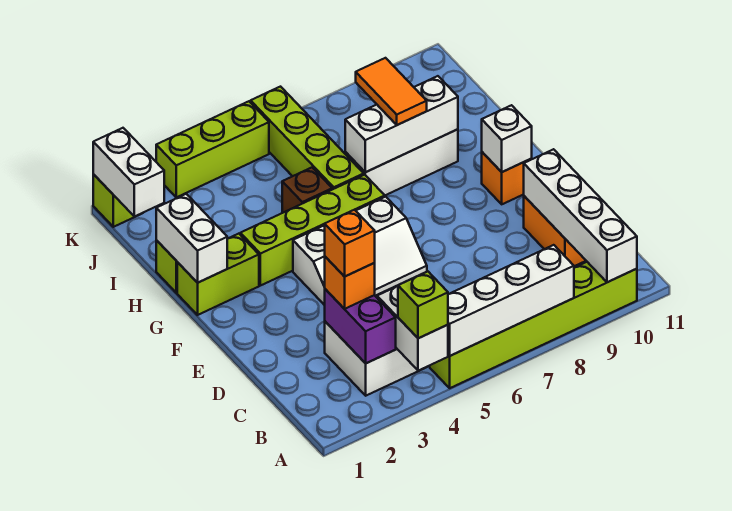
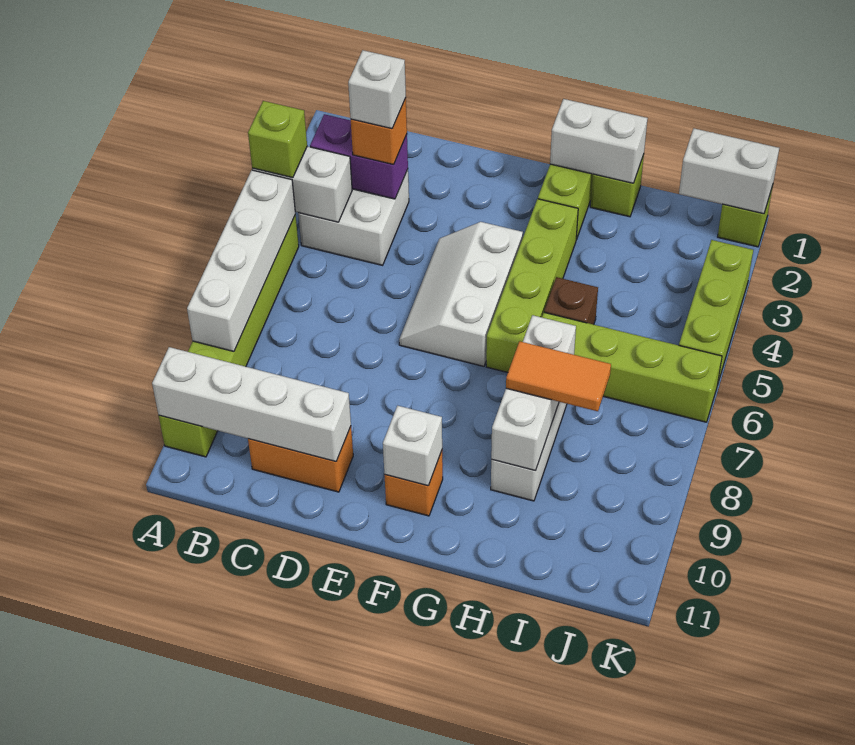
orange brick C3 level 4 -> white brick C3 level 4

